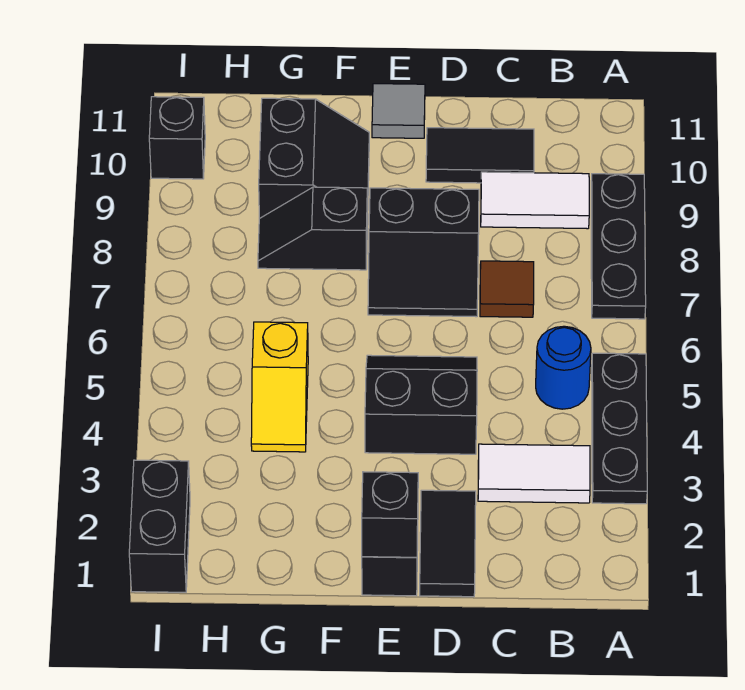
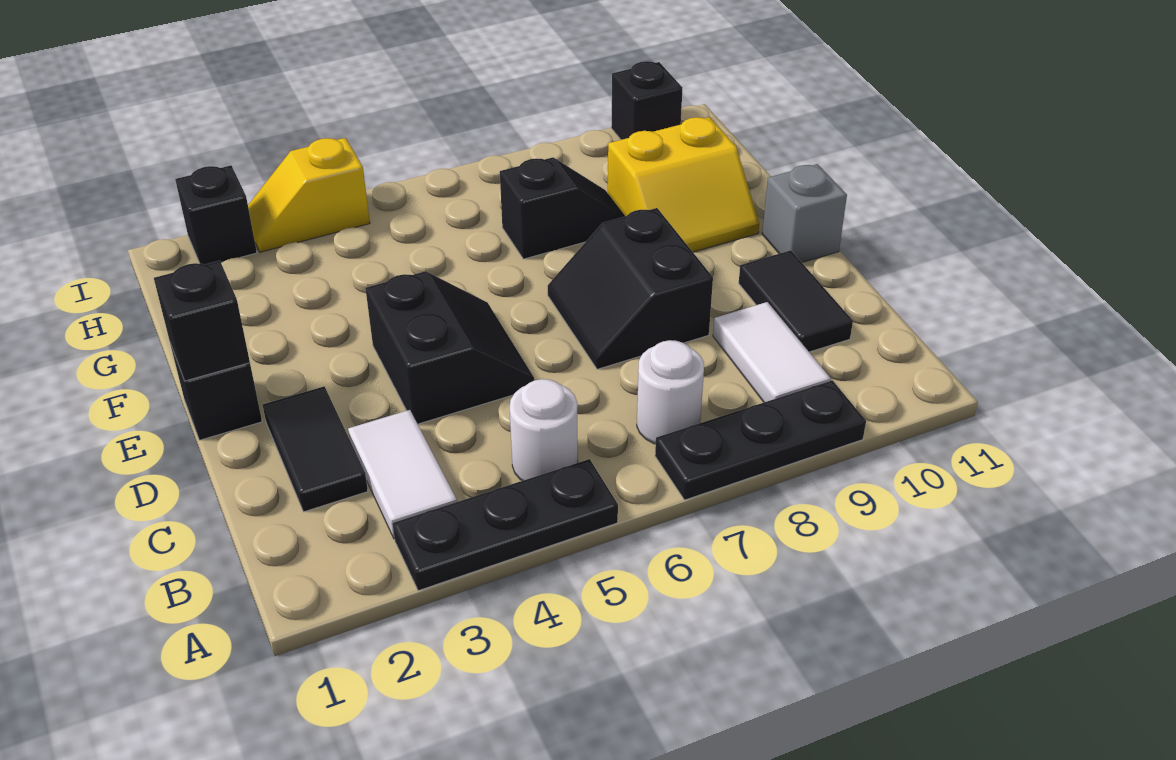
blue round brick B5 level 1 -> white round brick B5 level 1
none -> white round brick B7 level 1
brown tile C7 level 1 -> none
black tile D1:D2 level 1 -> black tile C2:D2 level 1
grey tile E11 level 1 -> grey brick E11 level 1
black slope F8:G8 level 1 top F -> black slope G7:G8 level 1 top 7
black slope F9:G10 level 1 top G -> yellow slope F9:G10 level 1 top G
yellow slope G4:G5 level 1 top 5 -> yellow slope I3:I4 level 1 top 4
black brick I1:I2 level 1 -> black brick I2 level 1

